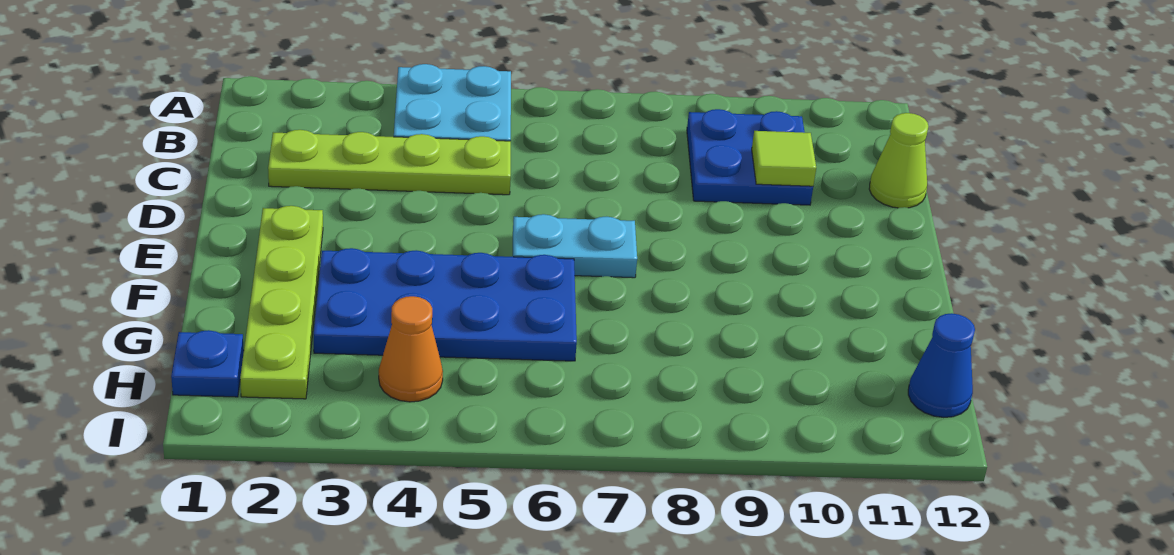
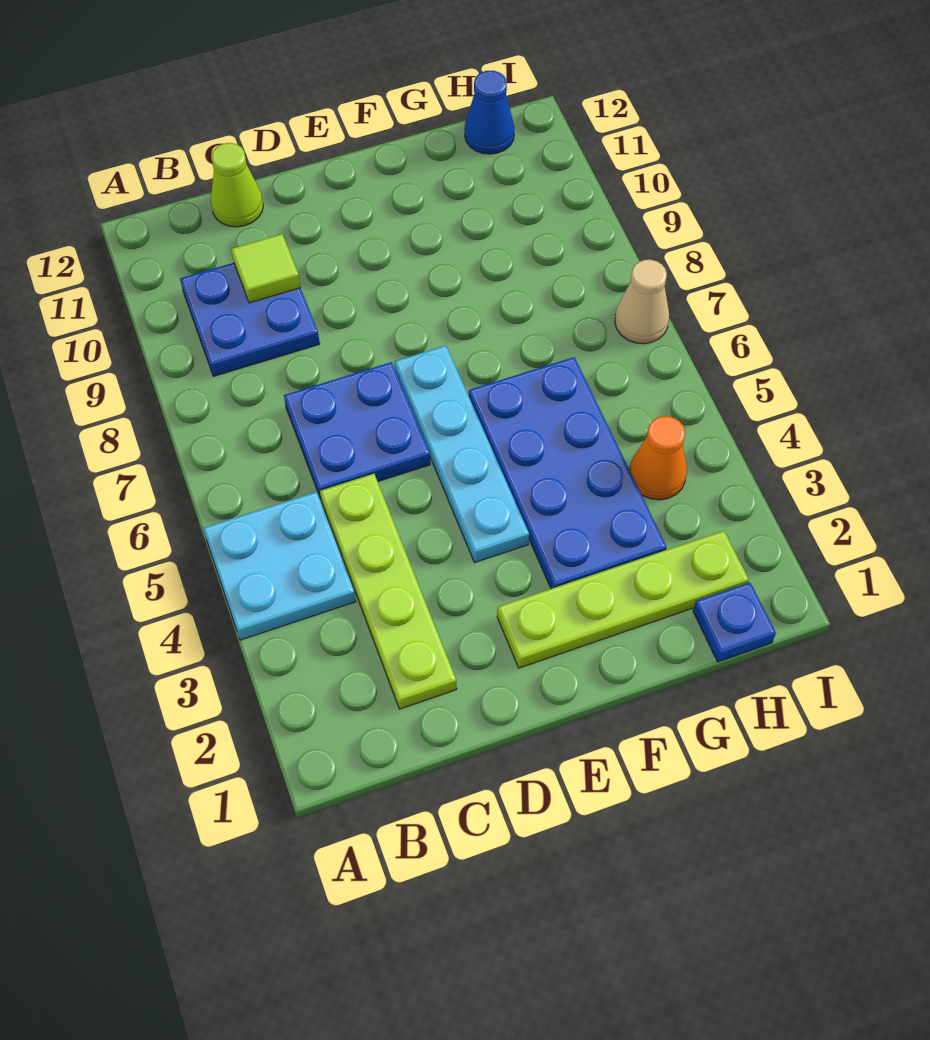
none -> blue plate C6:D7 level 1
cyan plate E6:E7 level 1 -> cyan plate E4:E7 level 1
none -> tan cone I7 level 1

